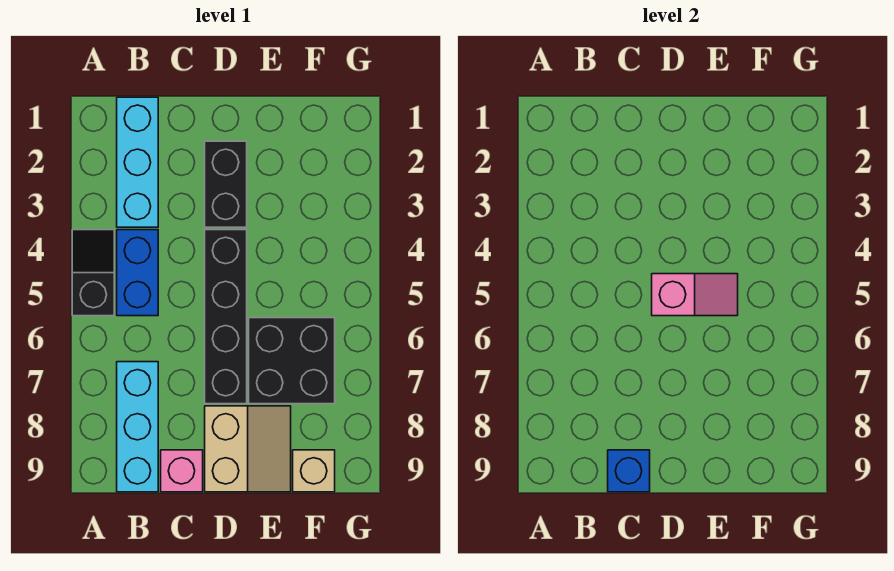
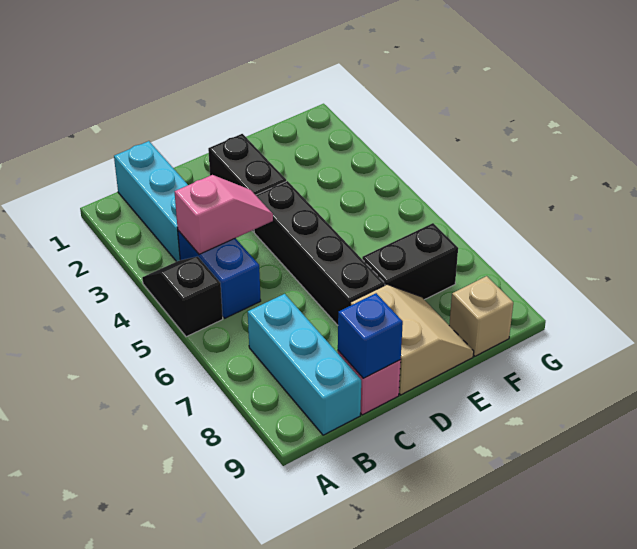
pink slope D5:E5 level 2 top D -> pink slope B4:C4 level 2 top B
black brick E6:F7 level 1 -> black brick E7:F7 level 1

